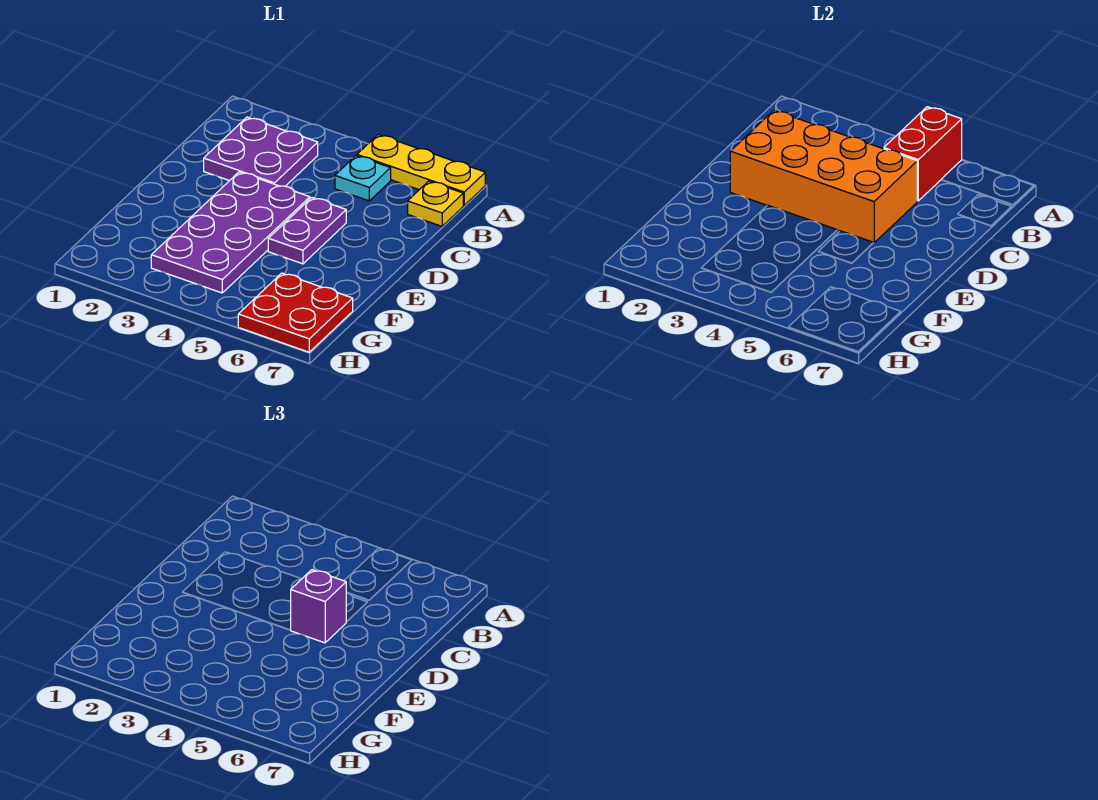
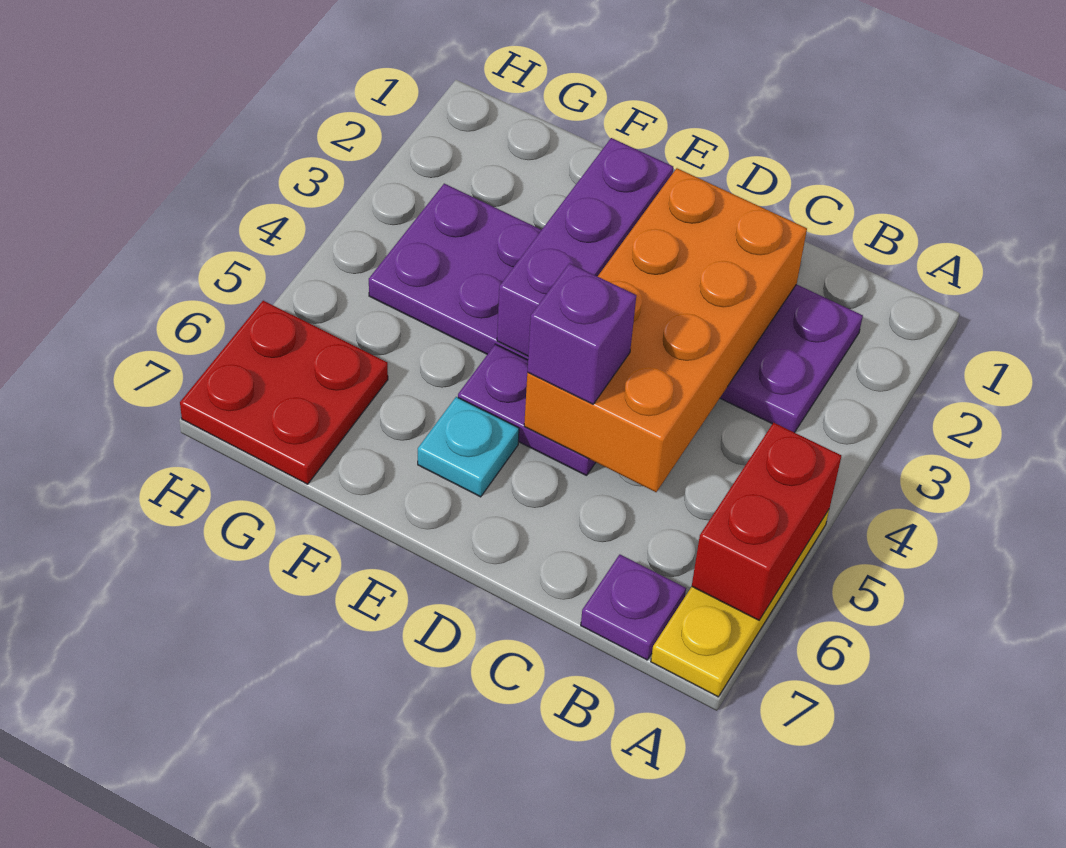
red brick A5:B5 level 2 -> red brick A5:A6 level 2
cyan plate B5 level 1 -> cyan plate E6 level 1
yellow plate B7 level 1 -> purple plate B7 level 1
none -> purple brick E2:E4 level 2

